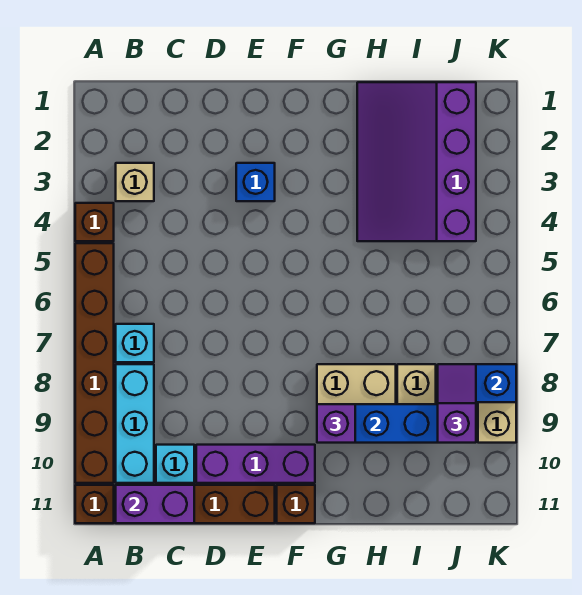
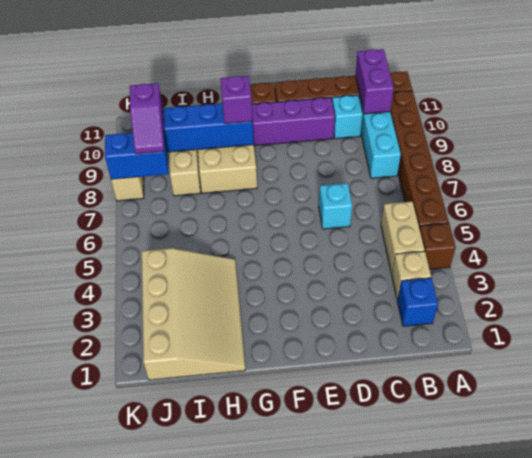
none -> tan brick B4:B5 level 1
cyan brick B7 level 1 -> cyan brick D6 level 1
purple brick B11:C11 level 2 -> purple brick B10:B11 level 2
blue brick E3 level 1 -> blue brick B2 level 1
purple slope H1:J4 level 1 top J -> tan slope H1:J4 level 1 top J

